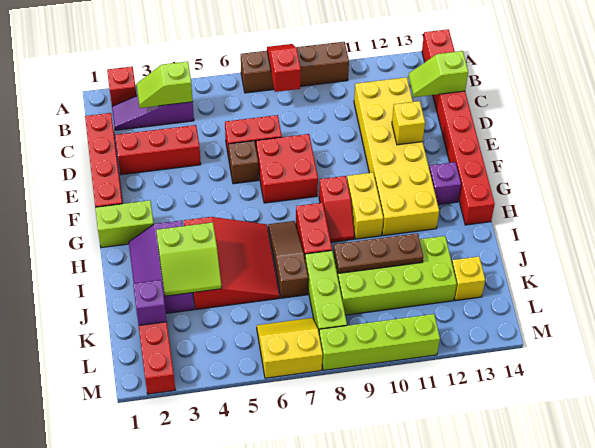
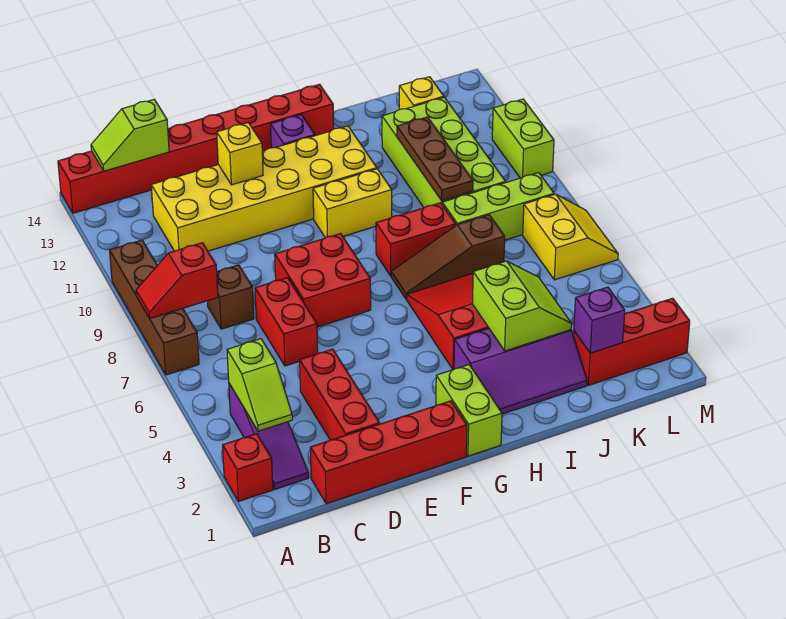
lime slope C13:C14 level 2 top 14 -> lime slope B14:C14 level 2 top C
brown brick E6 level 1 -> brown brick C8 level 1
red slope G9:H9 level 1 top G -> none
yellow slope L6:M7 level 1 top M -> yellow slope L6:M7 level 1 top L
lime brick M8:M11 level 1 -> lime brick M10:M11 level 1

